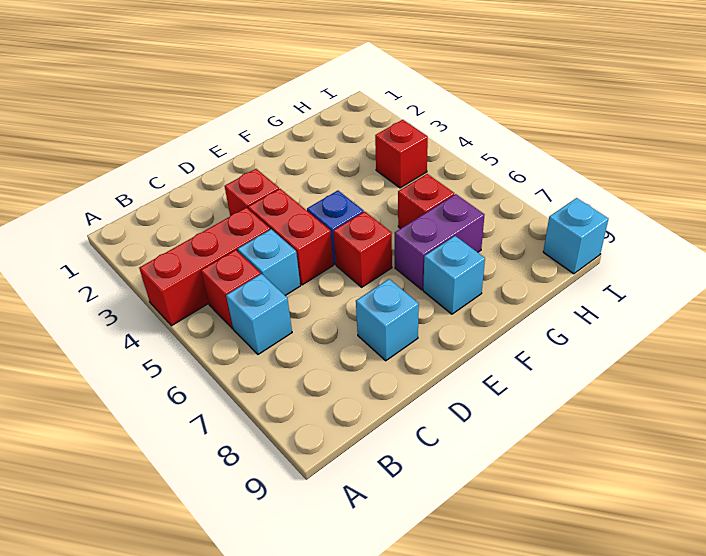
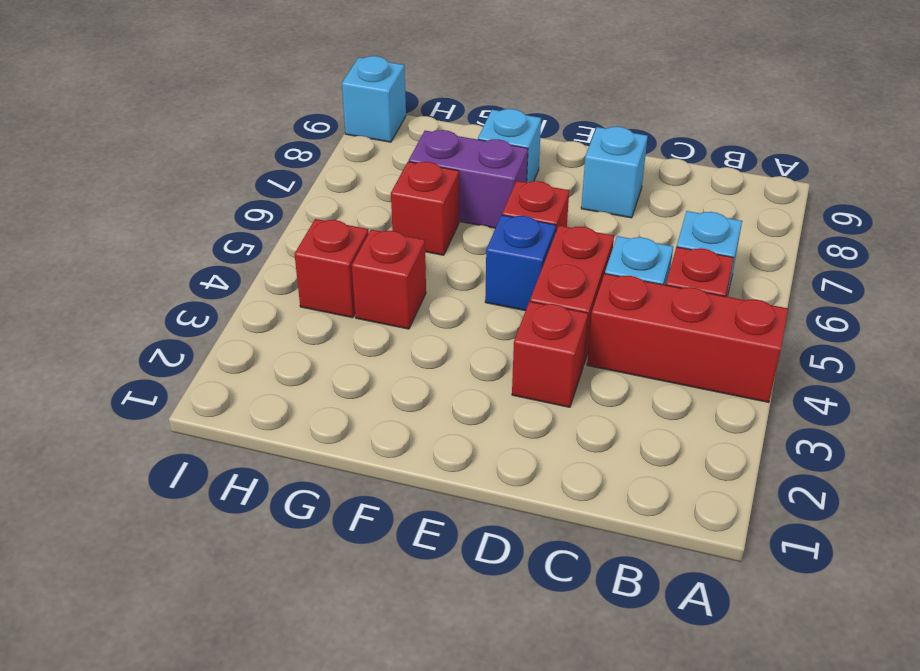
none -> red brick G4 level 1

